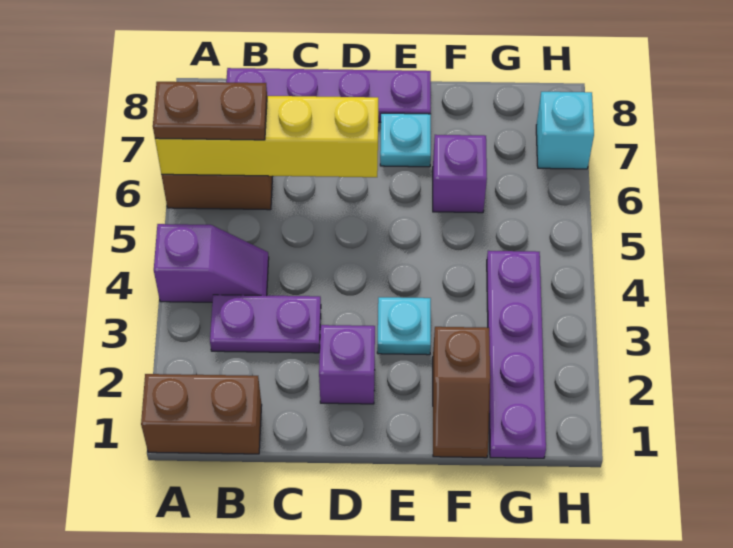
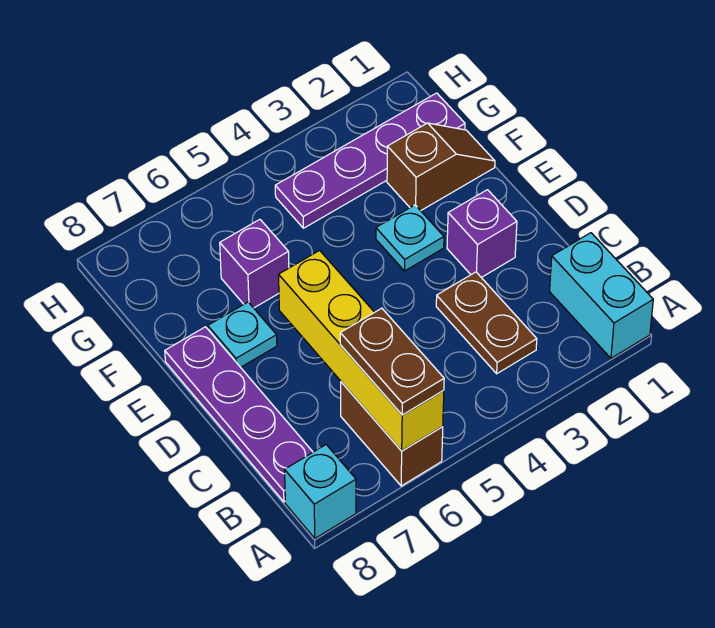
brown brick A1:B1 level 1 -> cyan brick A1:B1 level 1
purple slope A4:B4 level 1 top A -> none
purple plate B3:C3 level 1 -> brown plate B3:C3 level 1
cyan brick H7 level 1 -> cyan brick A8 level 1

